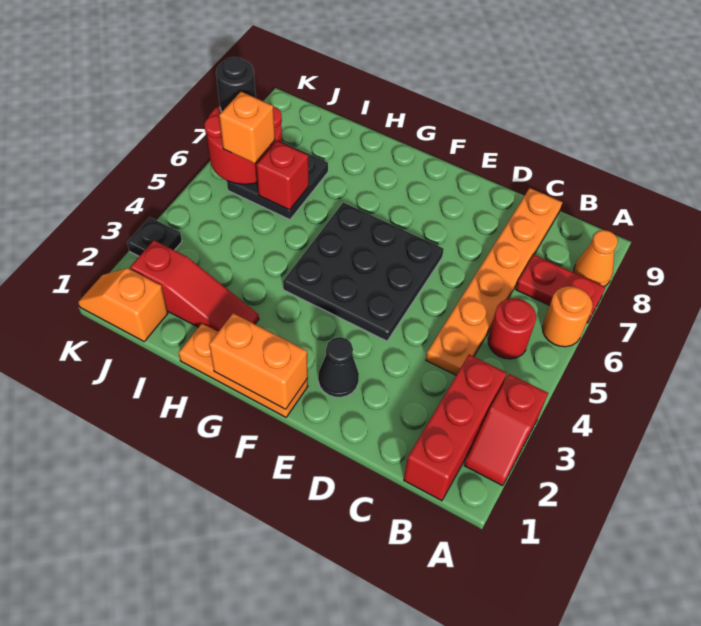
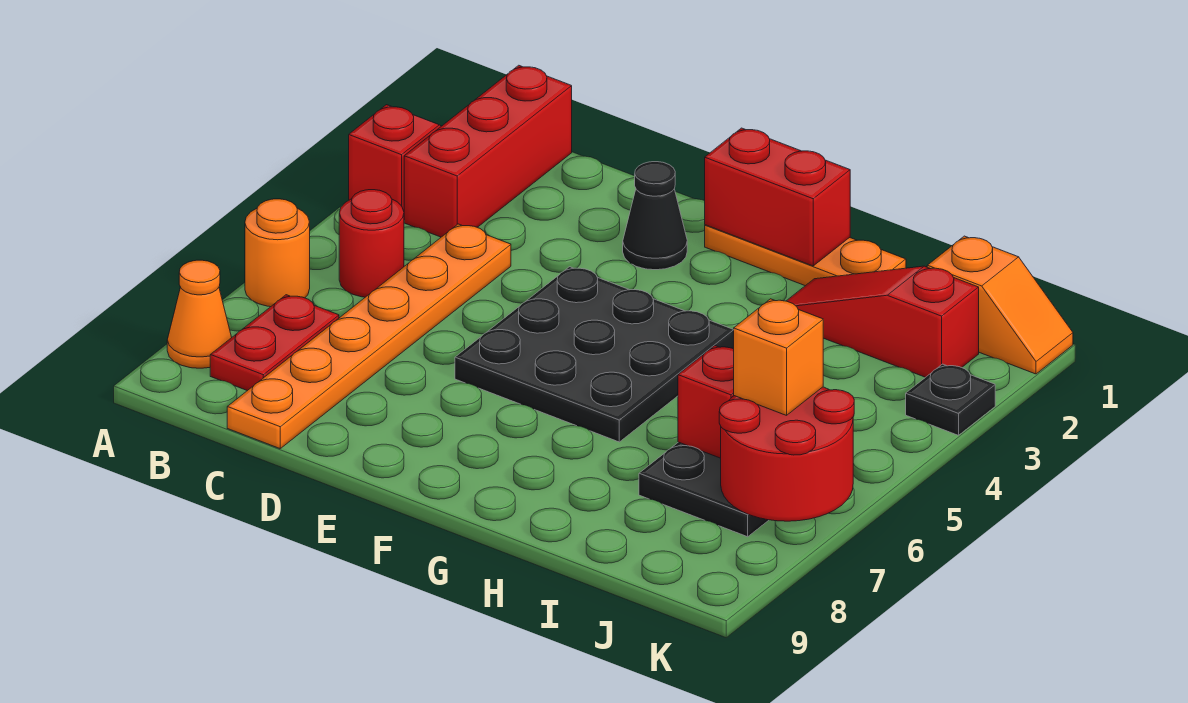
red plate A7:B7 level 1 -> red plate B7:B8 level 1
orange brick F1:G1 level 2 -> red brick F1:G1 level 2
black round brick K7 level 3 -> none

